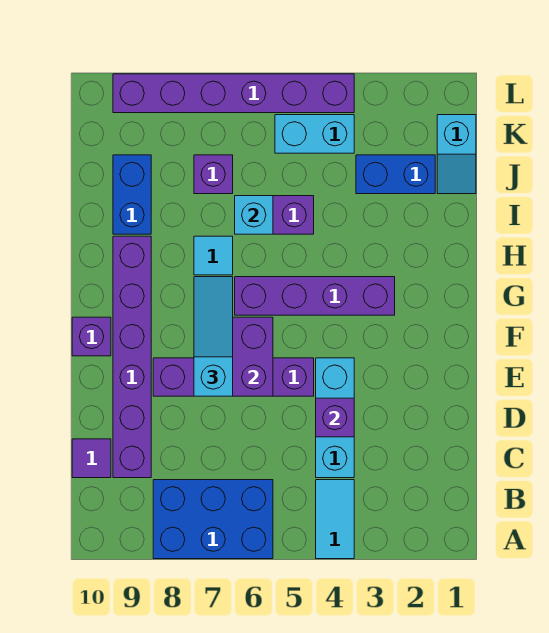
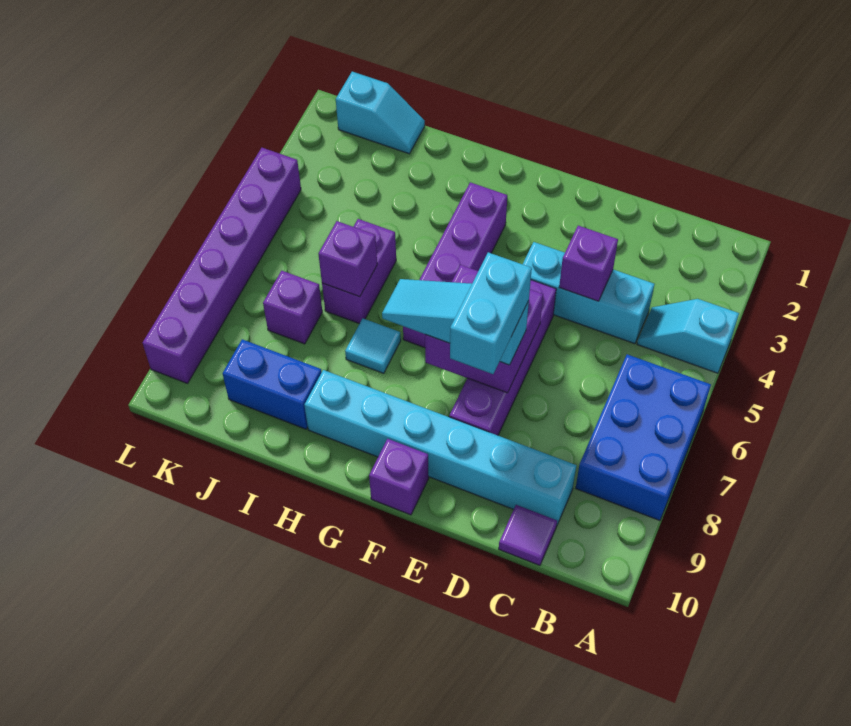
cyan tile A4:B4 level 1 -> cyan slope A4:B4 level 1 top A
purple brick C9:H9 level 1 -> cyan brick C9:H9 level 1
cyan brick I6 level 2 -> purple brick I6 level 2
blue brick J2:J3 level 1 -> none
cyan brick K4:K5 level 1 -> cyan brick E7:E8 level 4

